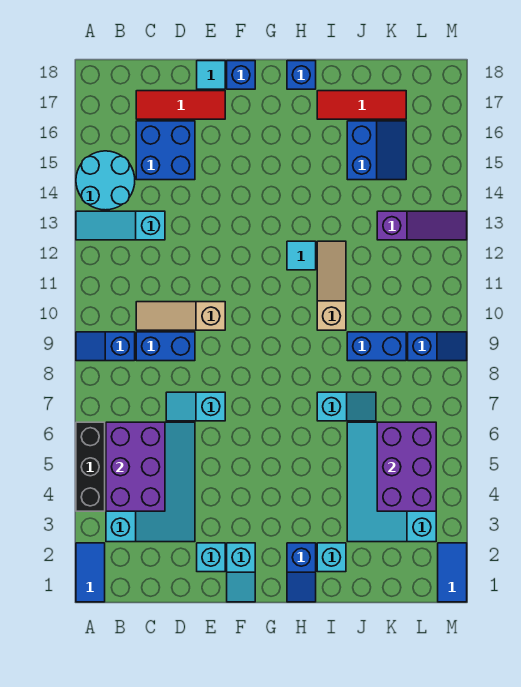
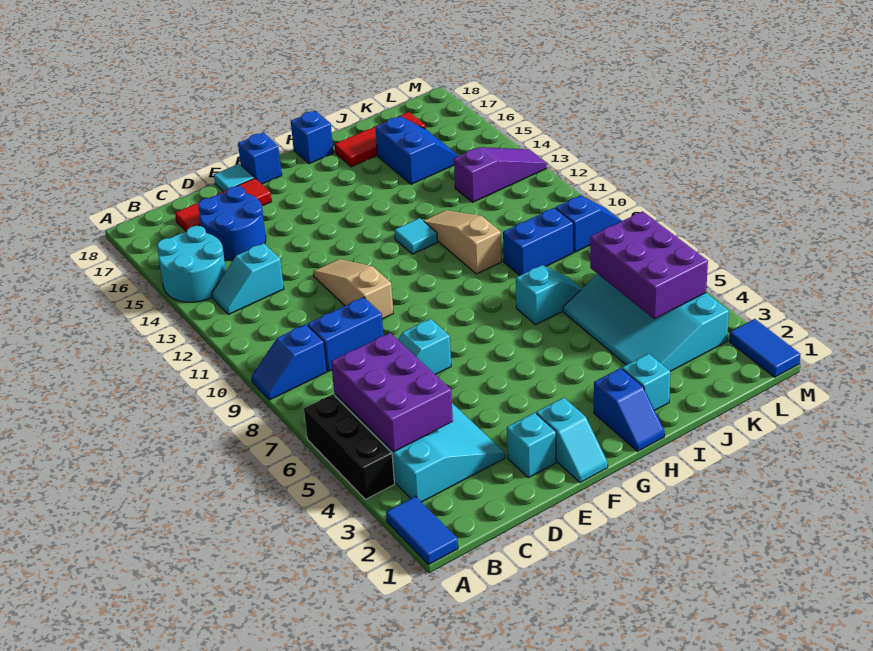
cyan slope A13:C13 level 1 top C -> cyan slope B13:C13 level 1 top C
tan slope C10:E10 level 1 top E -> tan slope E10:E12 level 1 top 10
blue brick C15:D16 level 1 -> blue round brick C15:D16 level 1

